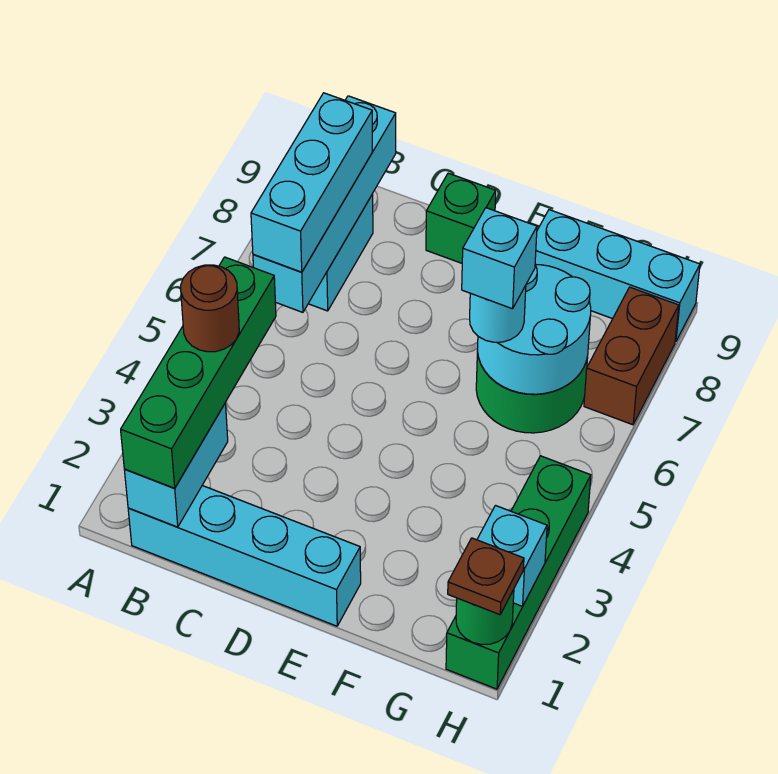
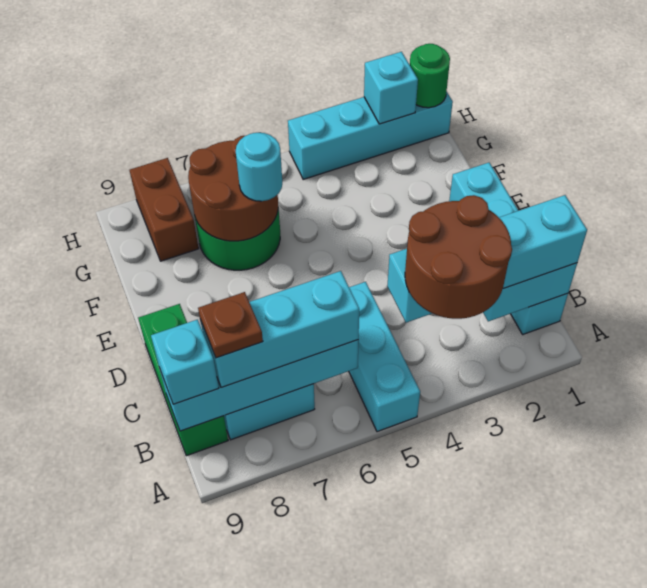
green brick B1:B4 level 3 -> cyan brick B1:B4 level 3
brown round brick B3 level 4 -> brown round brick A3:B4 level 4
green brick D9 level 1 -> green brick B9:D9 level 1
cyan round brick F6:G7 level 2 -> brown round brick F6:G7 level 2
cyan brick F6 level 4 -> cyan brick B9 level 3
cyan brick F9:H9 level 1 -> cyan brick A5:C5 level 1
green brick H1:H4 level 1 -> cyan brick H1:H4 level 1
brown plate H1 level 3 -> brown plate B8 level 4
brown brick H7:H8 level 1 -> brown brick G8:H8 level 1

